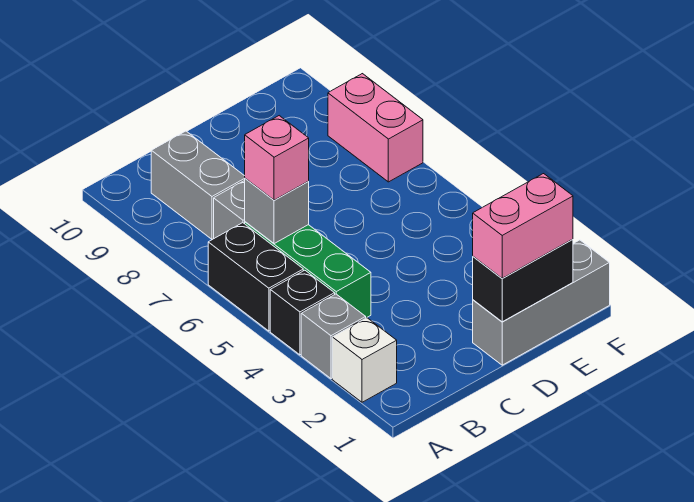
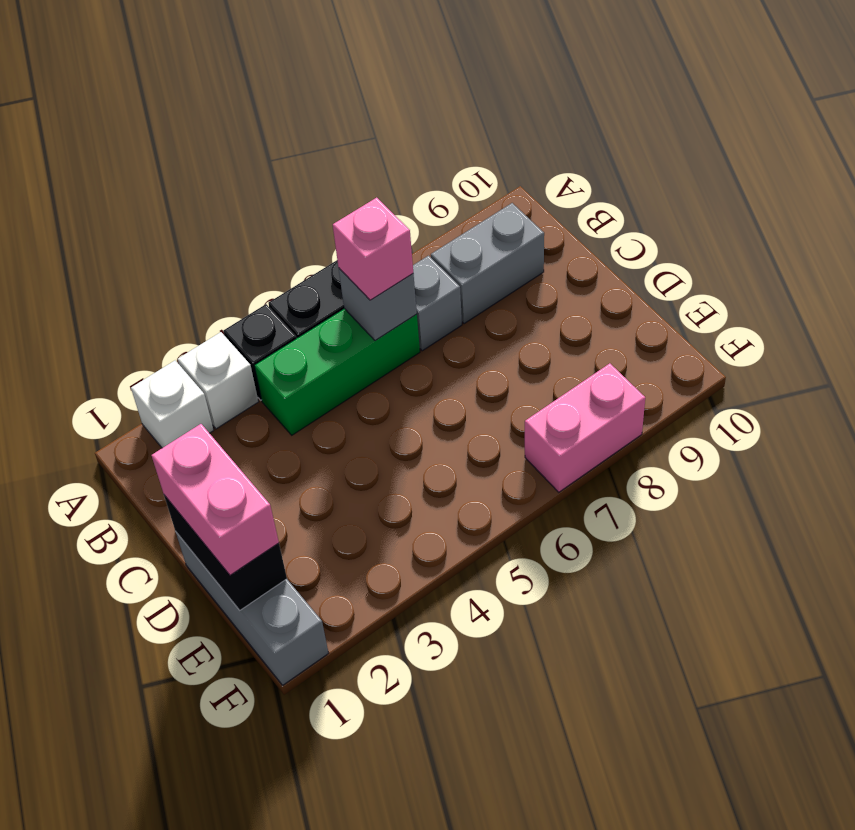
grey brick A3 level 1 -> white brick A3 level 1

